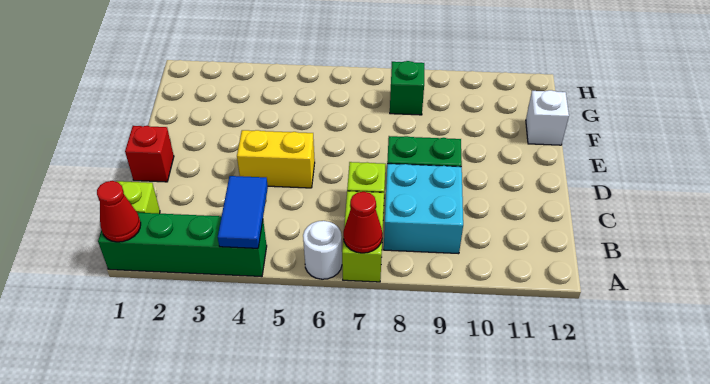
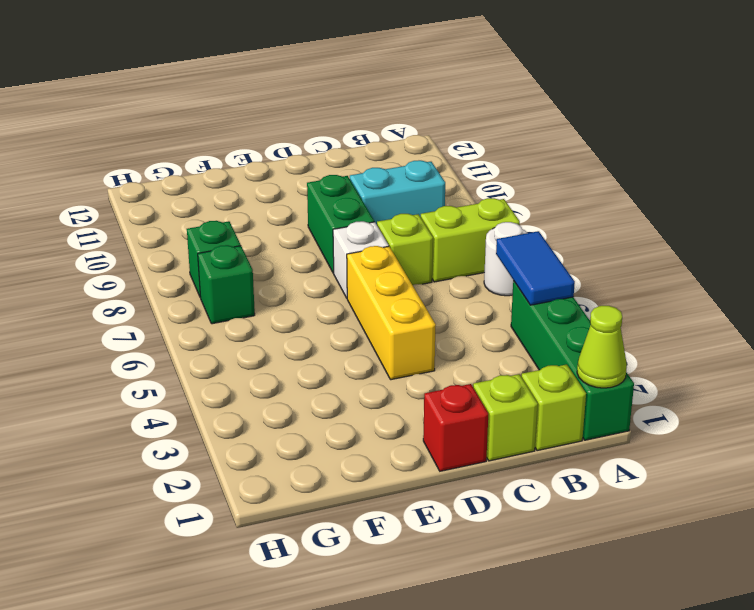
red cone A1 level 2 -> lime cone A1 level 2
blue tile A4:B4 level 2 -> blue tile A4:A5 level 2
red cone A7 level 2 -> none
cyan brick B8:C9 level 1 -> cyan brick B9:C9 level 1
none -> lime brick C1 level 1
yellow brick D4:D5 level 1 -> yellow brick D4:D6 level 1
white brick F12 level 1 -> white brick D7 level 1
none -> green brick G7 level 1

